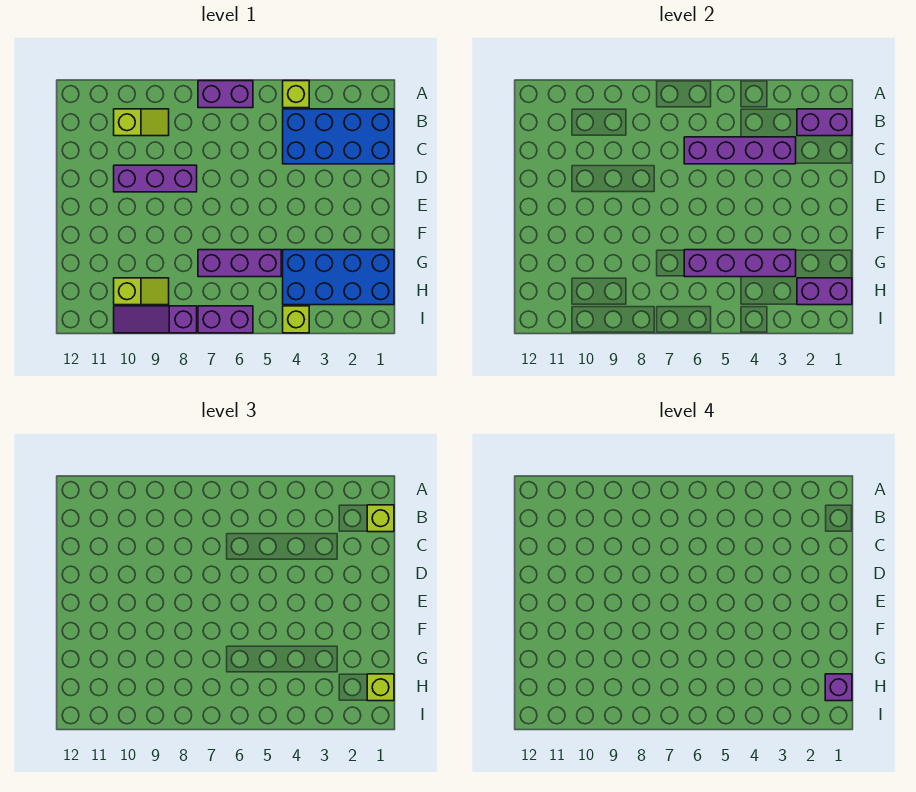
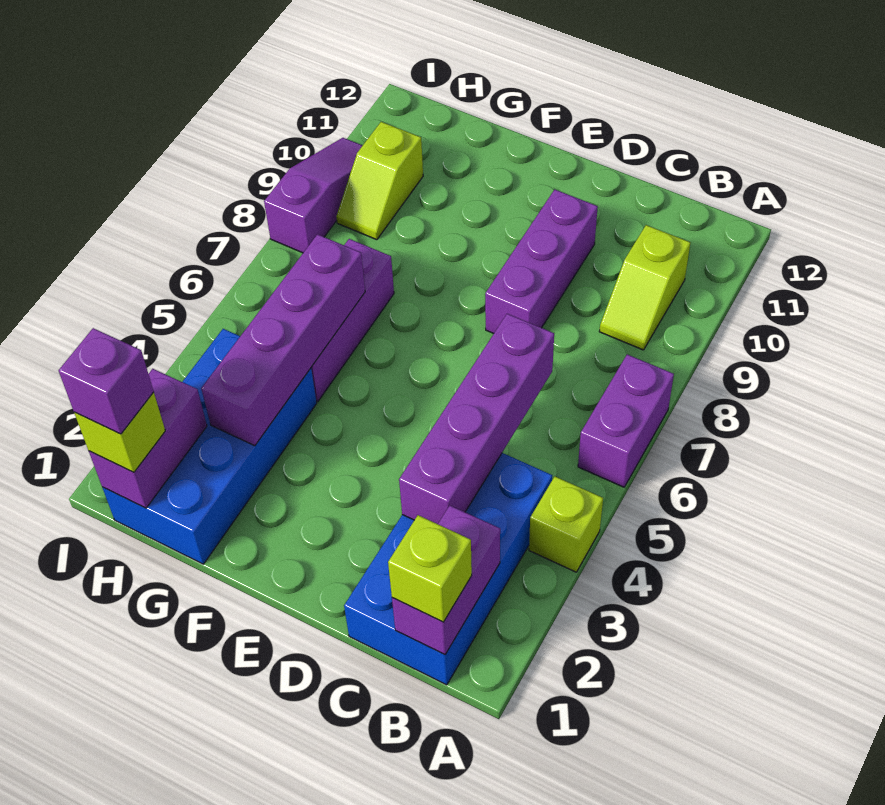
lime brick I4 level 1 -> none
purple brick I6:I7 level 1 -> none

